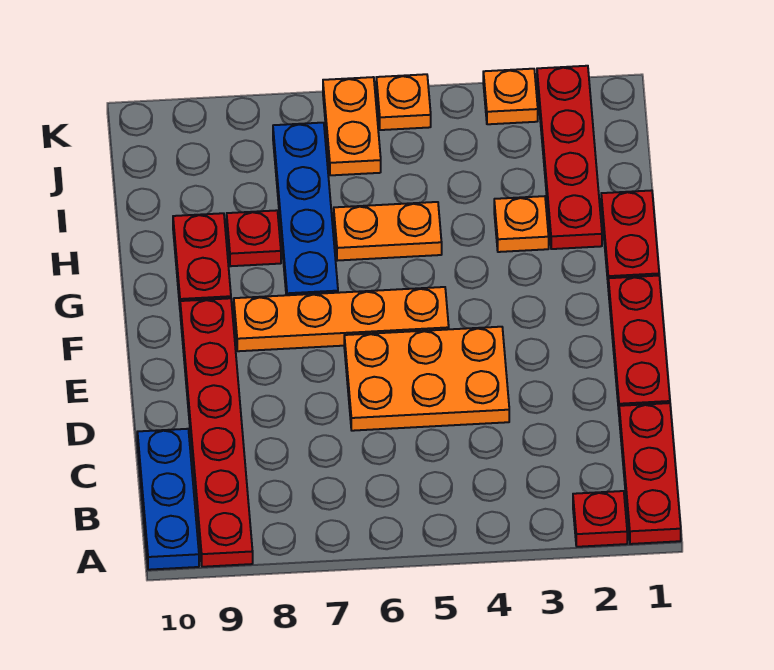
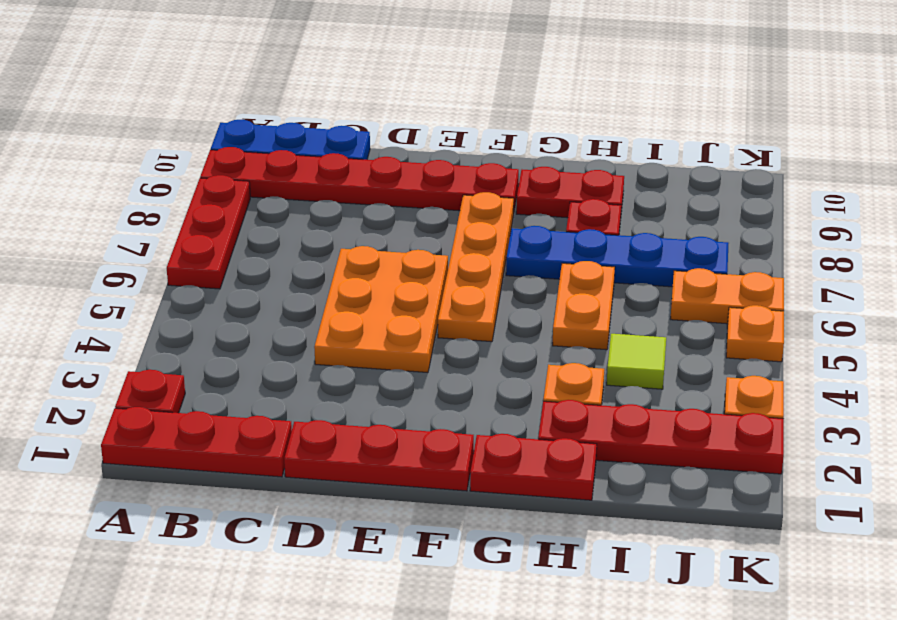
none -> red plate A6:A8 level 1
none -> lime tile I4 level 1

